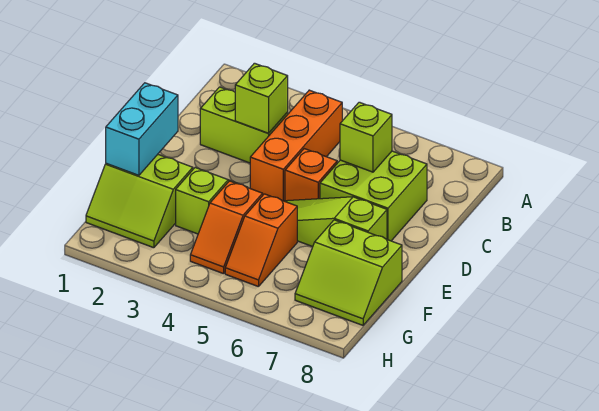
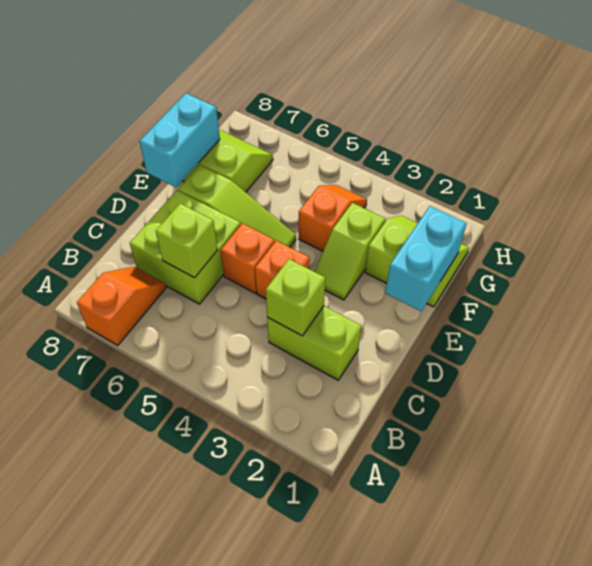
orange brick B4:D4 level 1 -> orange brick D4 level 1
none -> cyan brick E8:F8 level 2
orange slope F5:G5 level 1 top F -> orange slope A7:B7 level 1 top A

